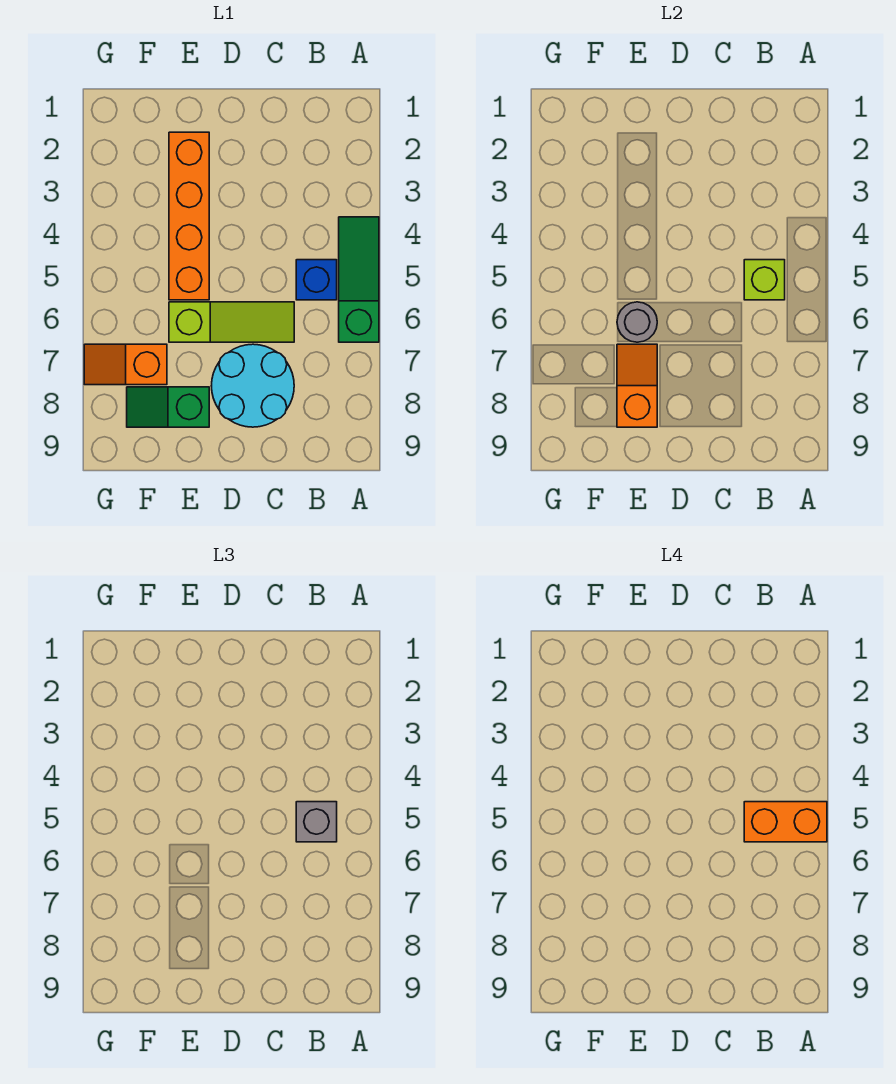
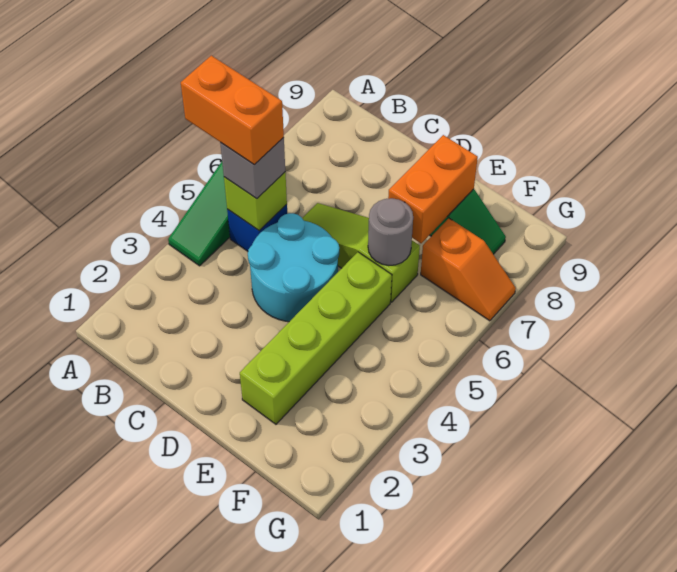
cyan round brick C7:D8 level 1 -> cyan round brick C4:D5 level 1
orange brick E2:E5 level 1 -> lime brick E2:E5 level 1
orange slope E7:E8 level 2 top 8 -> orange brick E7:E8 level 2

